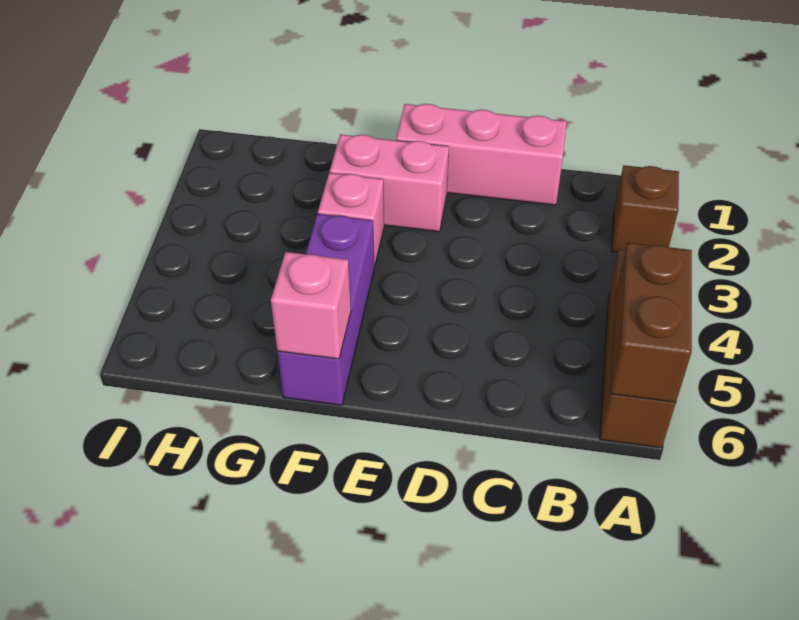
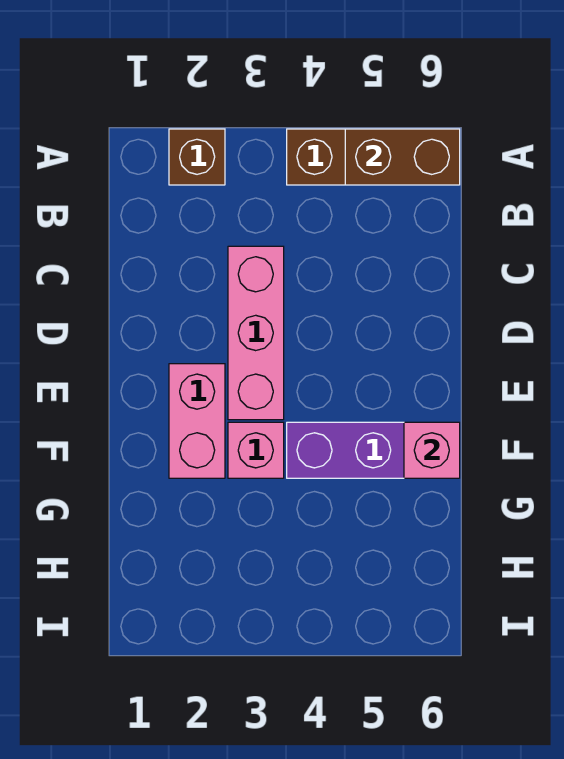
pink brick C1:E1 level 1 -> pink brick C3:E3 level 1

